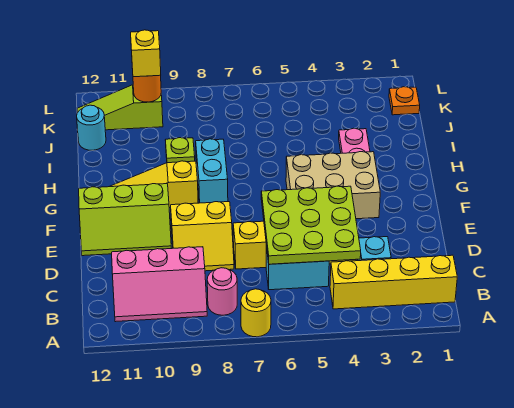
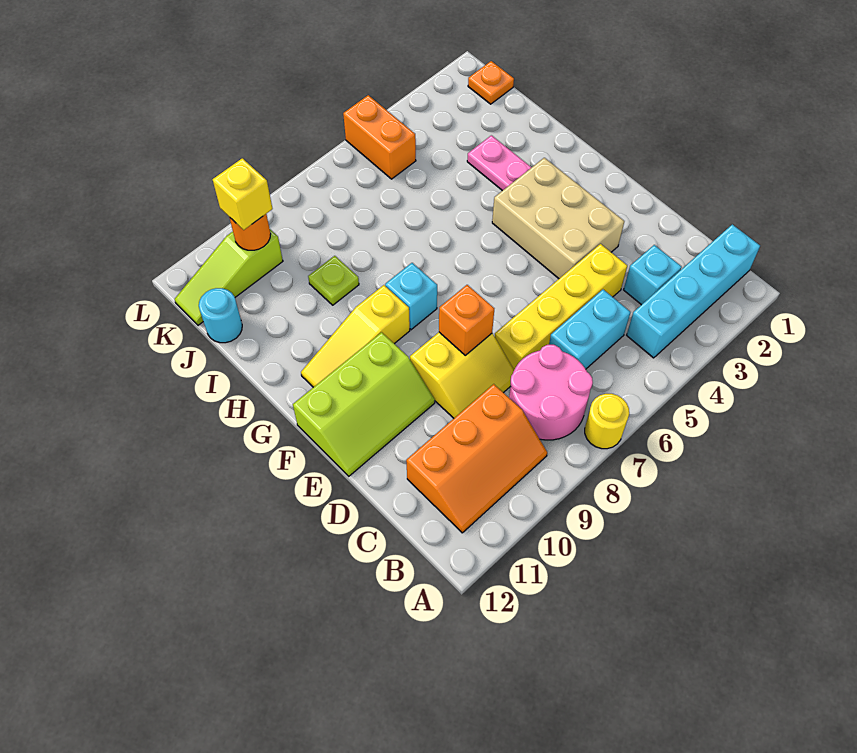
yellow brick B1:B4 level 1 -> cyan brick B1:B4 level 1
pink round brick B8 level 1 -> pink round brick B7:C8 level 1
pink slope B9:C11 level 1 top C -> orange slope B9:C11 level 1 top C
lime plate C4:E6 level 2 -> none
none -> orange brick E8 level 2
tan brick F3:G5 level 1 -> tan brick E3:G4 level 1
cyan brick G8:H8 level 1 -> cyan brick G8 level 1
none -> orange brick K5:L5 level 1

